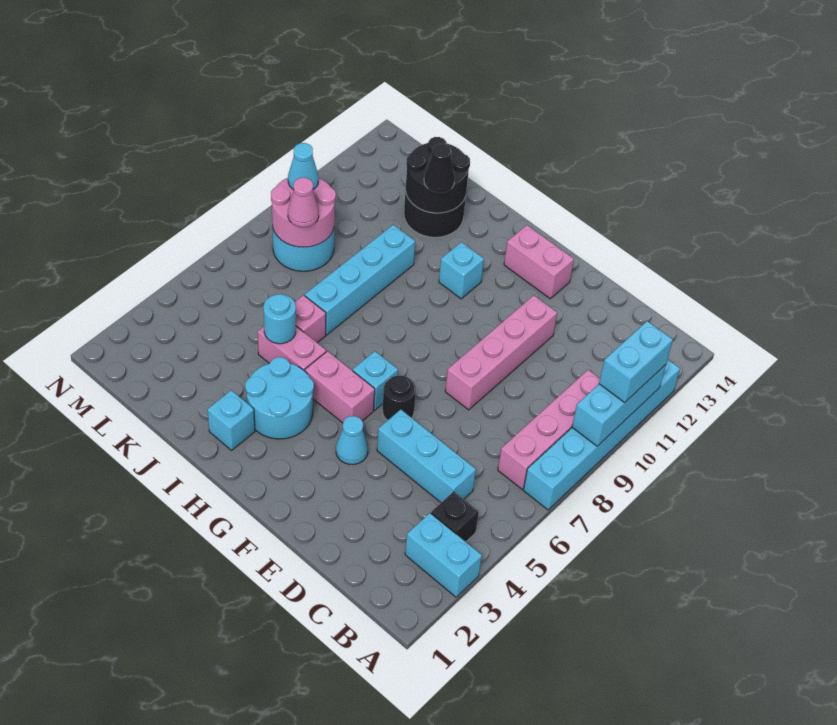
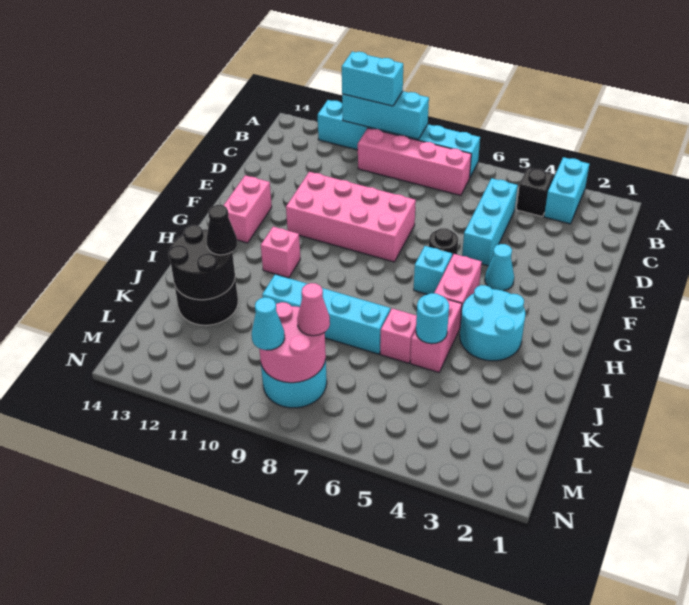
pink brick E8:E11 level 1 -> pink brick E8:F11 level 1
cyan brick H11 level 1 -> pink brick H11 level 1
cyan brick I2 level 1 -> none

